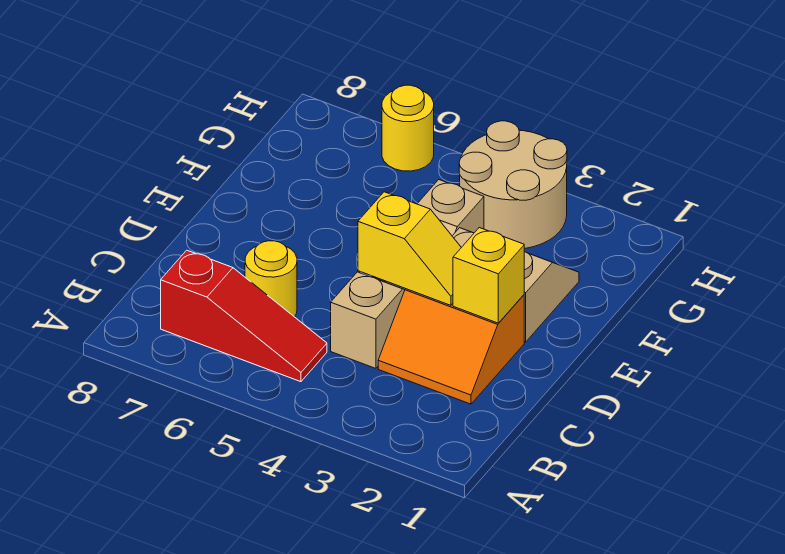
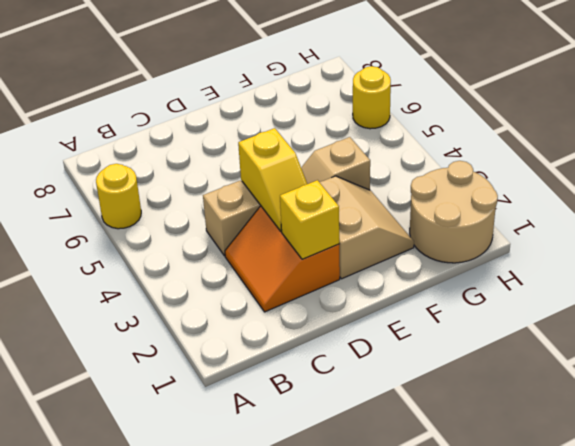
red slope B5:B7 level 1 top 7 -> none
yellow round brick C6 level 1 -> yellow round brick A6 level 1
tan round brick G3:H4 level 1 -> tan round brick G1:H2 level 1

